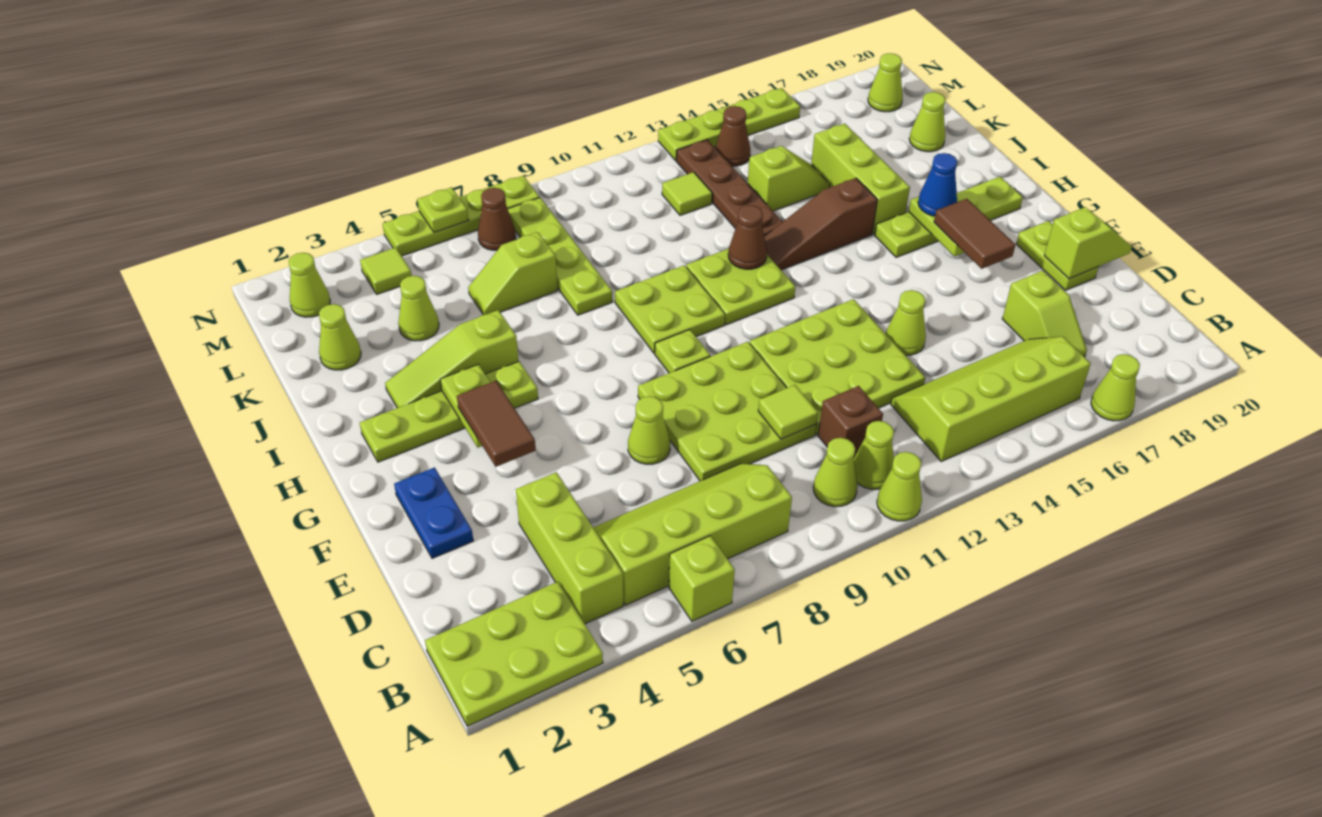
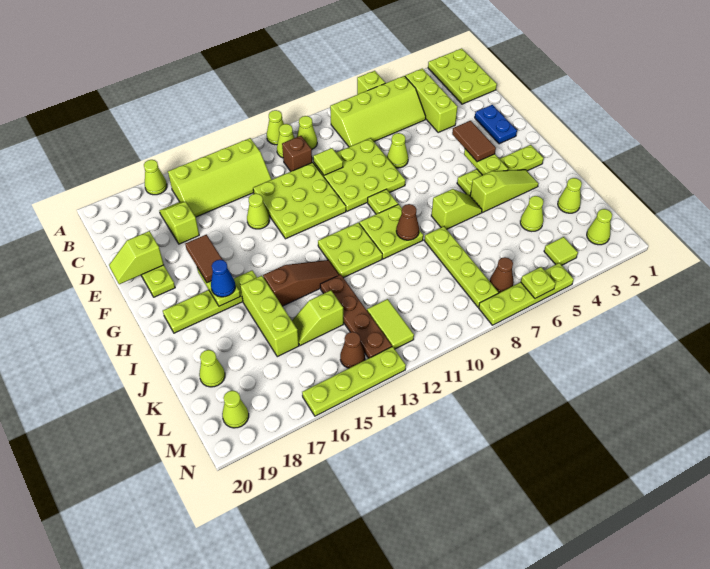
lime plate A1:B3 level 1 -> lime plate A1:C2 level 1
brown cone I12 level 2 -> brown cone I9 level 2
lime slope K6:K7 level 1 top 7 -> lime slope I6:I7 level 1 top 7
lime tile L12 level 1 -> lime tile L12:M12 level 1

